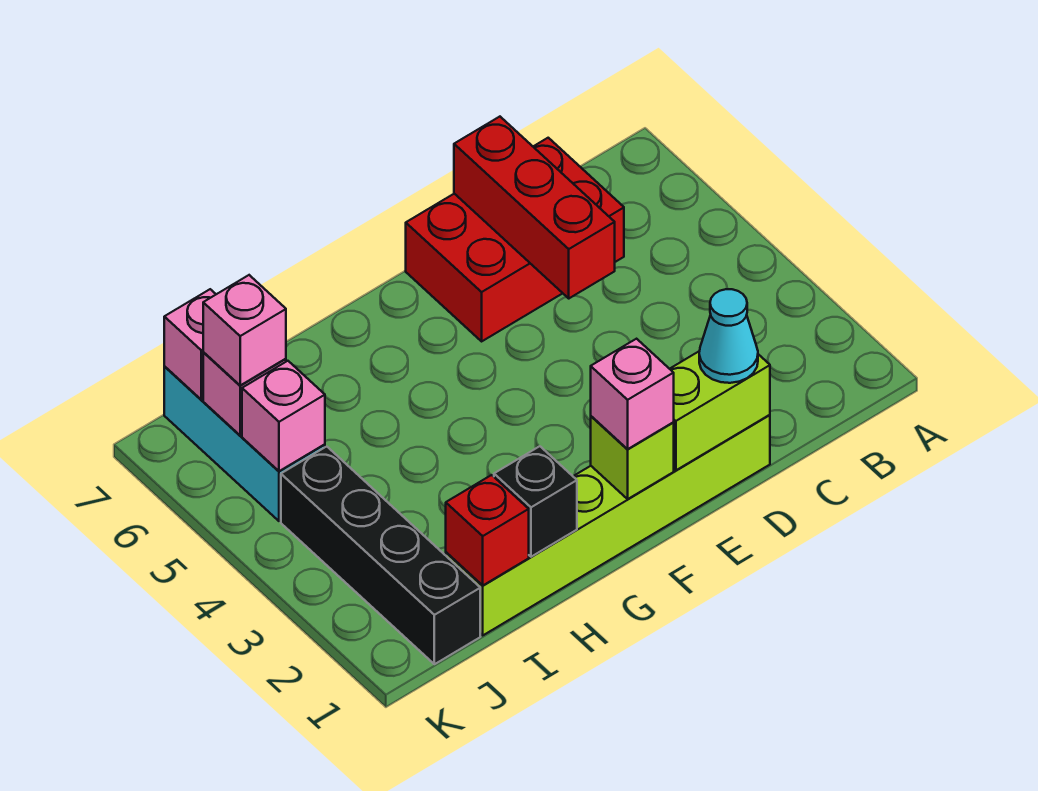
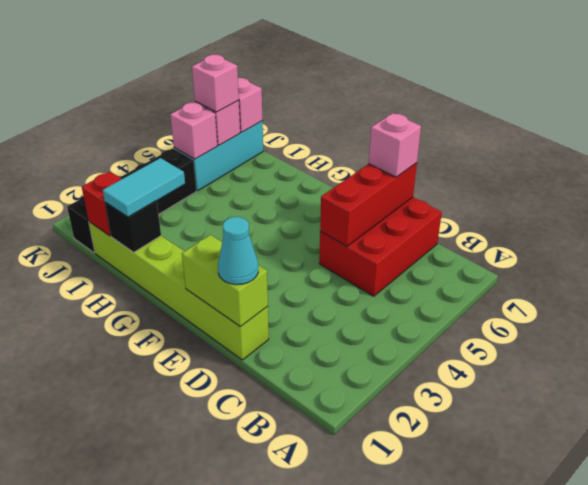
red brick C6:E7 level 1 -> red brick C5:D7 level 1
lime brick F1 level 2 -> none
pink brick F1 level 3 -> pink brick D7 level 3
none -> cyan tile H1:H2 level 3

